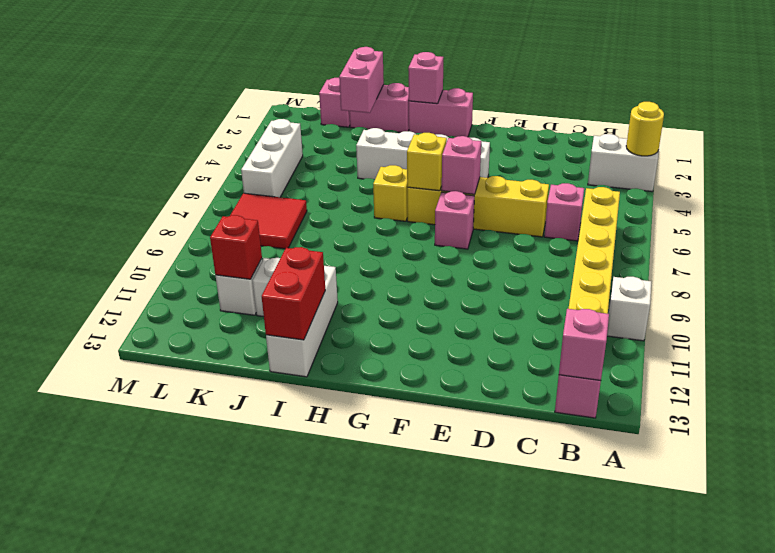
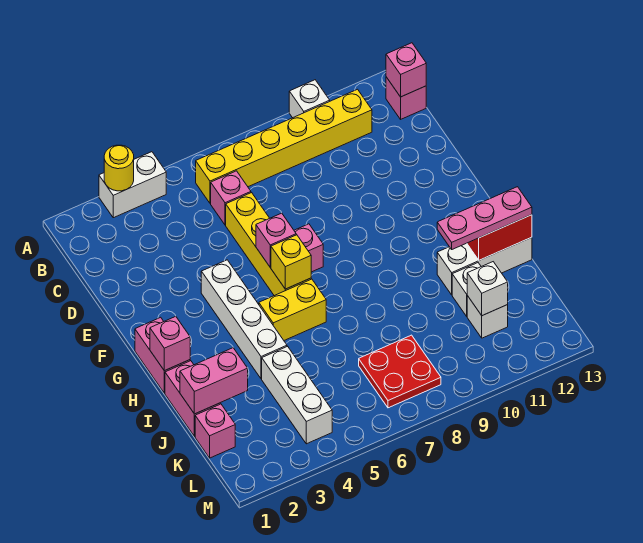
white brick A3:B3 level 1 -> white brick A3:A4 level 1
yellow brick H6 level 1 -> yellow brick H5:H6 level 1
none -> pink plate I11:I13 level 3
red tile K7:L8 level 1 -> red plate K7:L8 level 1
red brick K11 level 2 -> white brick K11 level 2
white brick L4:L6 level 1 -> white brick J4:L4 level 1

